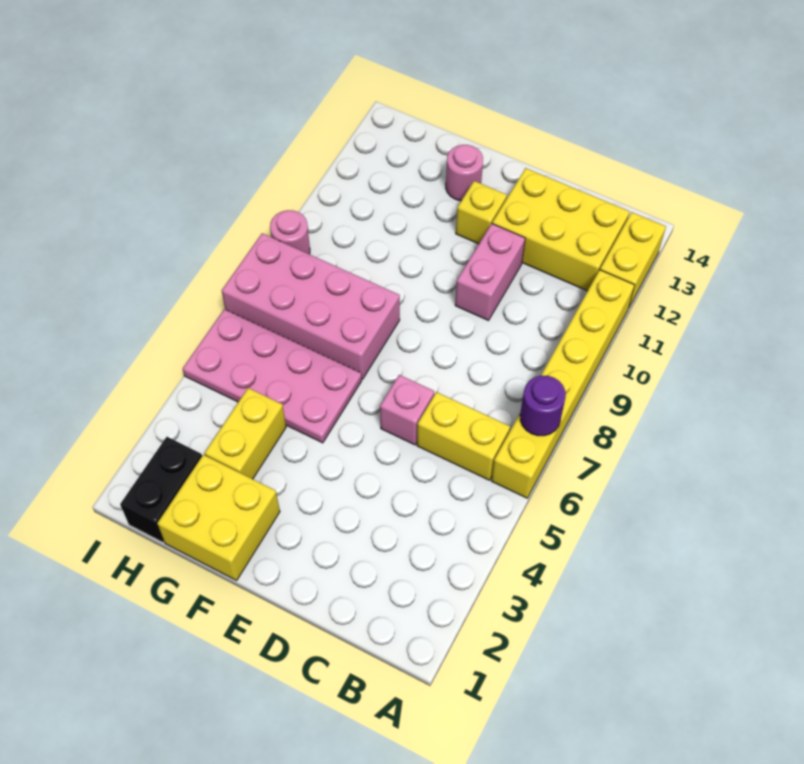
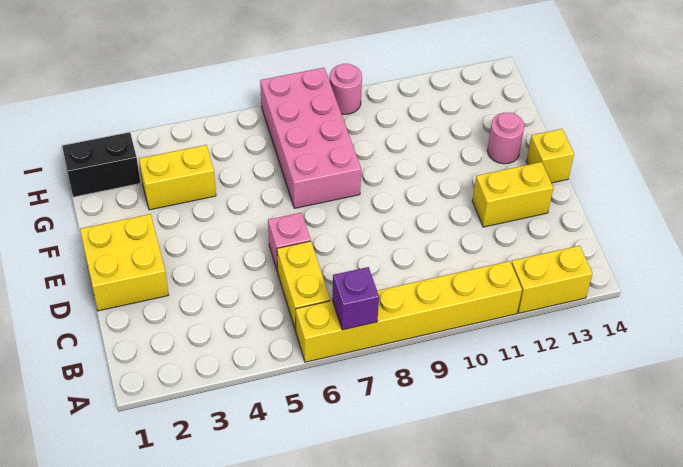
purple round brick A7 level 2 -> purple brick A7 level 2
yellow brick B12:D13 level 1 -> yellow brick D12:D13 level 1
pink brick D10:D11 level 1 -> none
yellow brick E12 level 1 -> yellow brick E14 level 1
yellow brick F1:G2 level 1 -> yellow brick D1:E2 level 1
pink plate F5:I6 level 1 -> none

